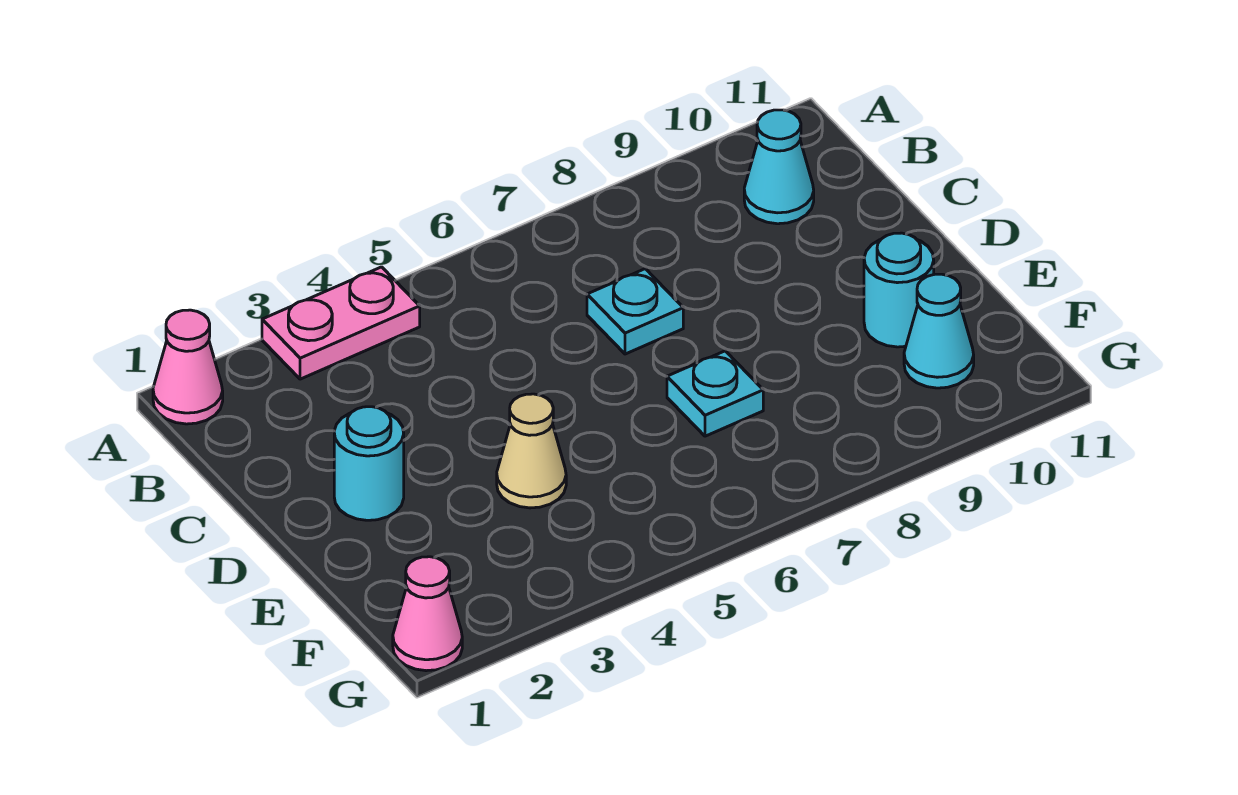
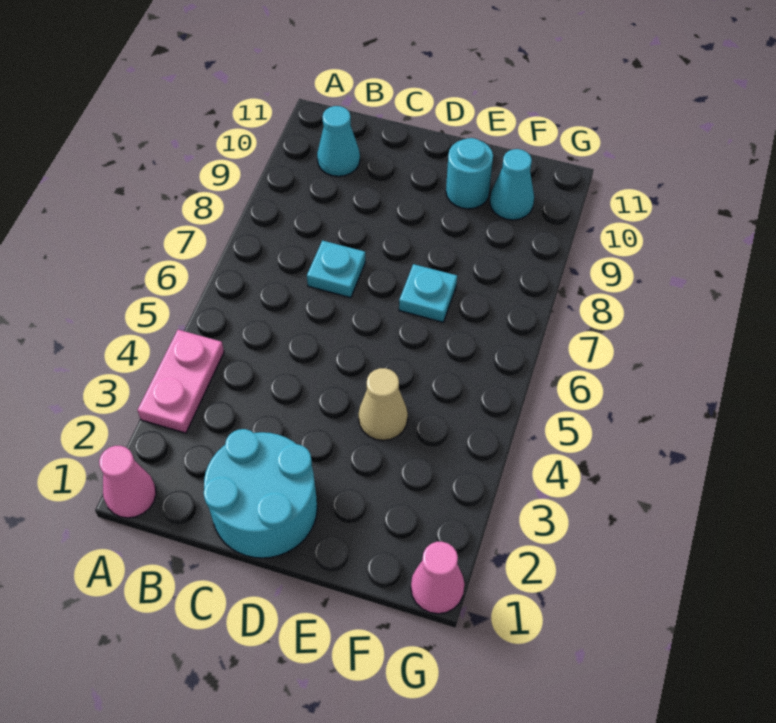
cyan round brick D2 level 1 -> cyan round brick C1:D2 level 1

